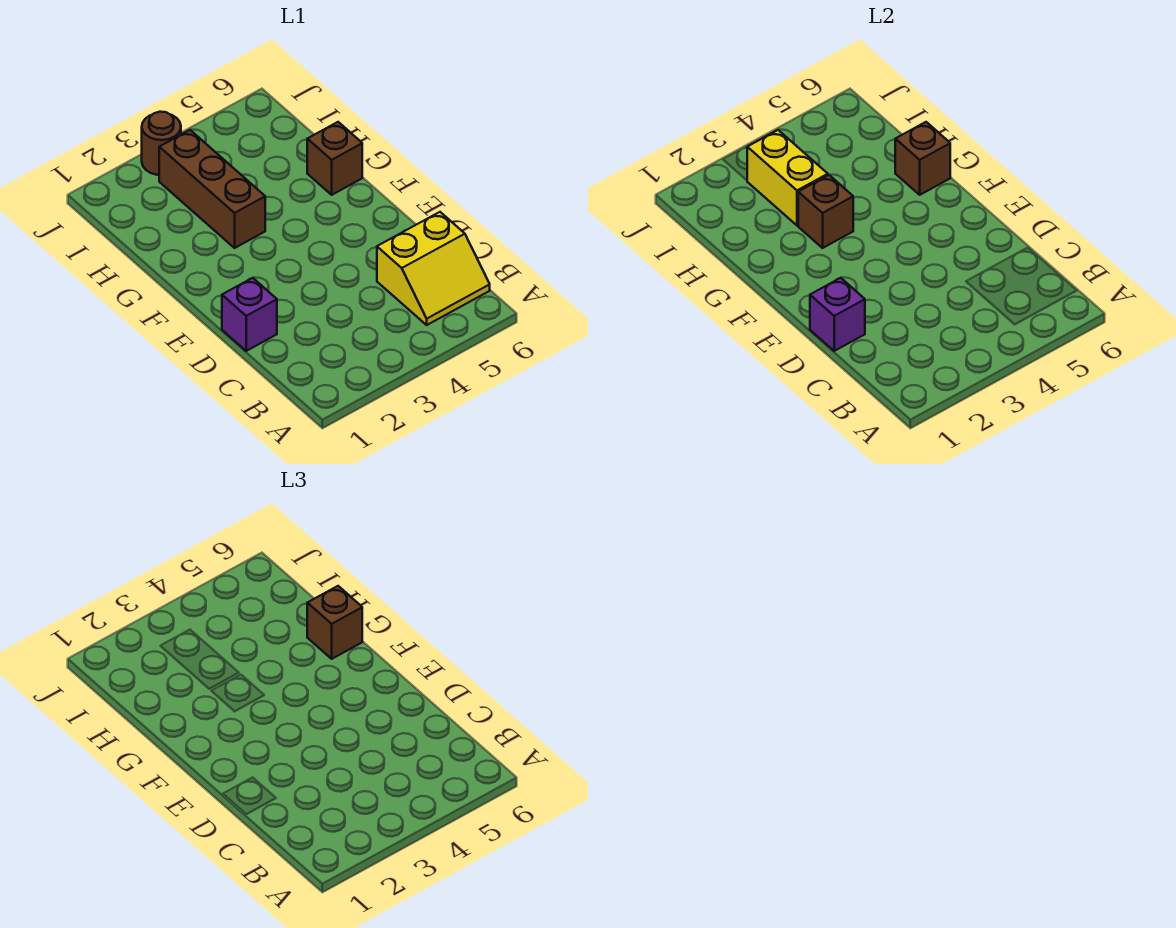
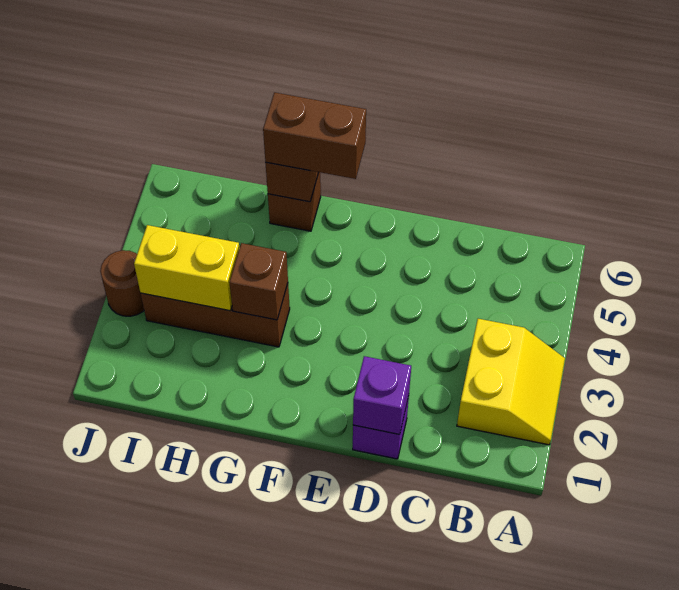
yellow slope B5:C6 level 1 top C -> yellow slope A2:B3 level 1 top B
brown brick G6 level 3 -> brown brick F6:G6 level 3

